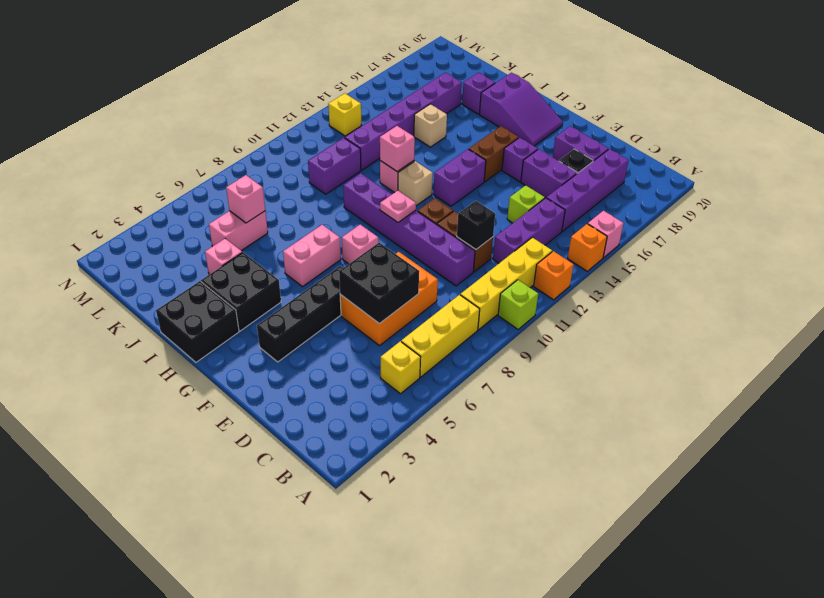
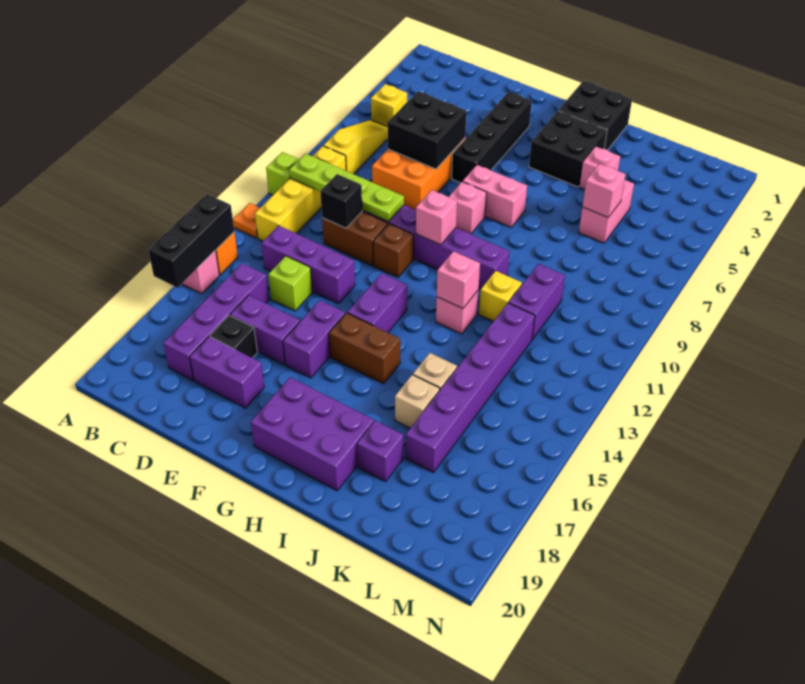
orange brick A12 level 1 -> orange plate A12 level 1
none -> black brick A14:A16 level 2
yellow brick B6:B8 level 1 -> yellow slope B6:B8 level 1 top 8
none -> lime plate B10:E10 level 2
purple brick C12:C14 level 1 -> purple brick C13:E13 level 1
purple brick F16 level 1 -> purple brick F15:F16 level 1
pink plate G10 level 2 -> pink brick G10 level 2
brown brick G15:G16 level 1 -> brown brick G15:H15 level 1
purple slope G18:I19 level 1 top I -> purple brick G18:I19 level 1
pink brick H6:H7 level 1 -> pink brick G7:H7 level 1
tan brick H12 level 1 -> tan brick J16 level 1
yellow brick M13 level 1 -> yellow brick J11 level 1

